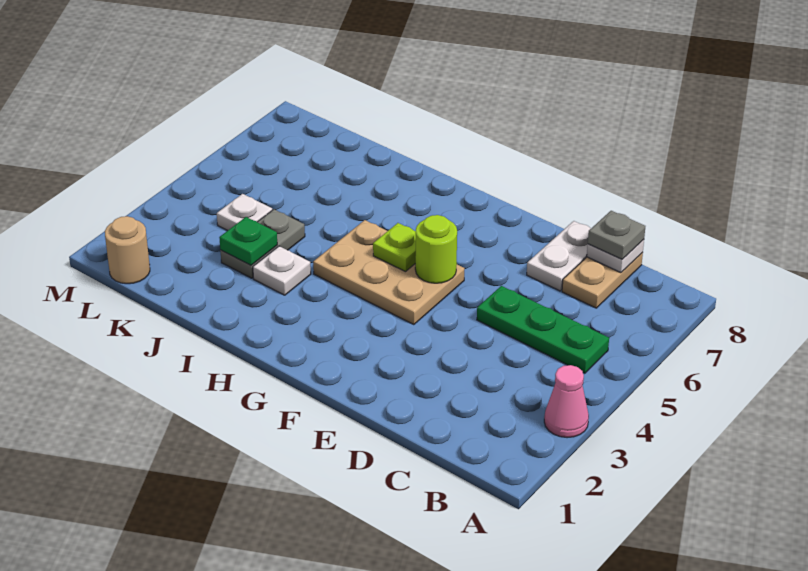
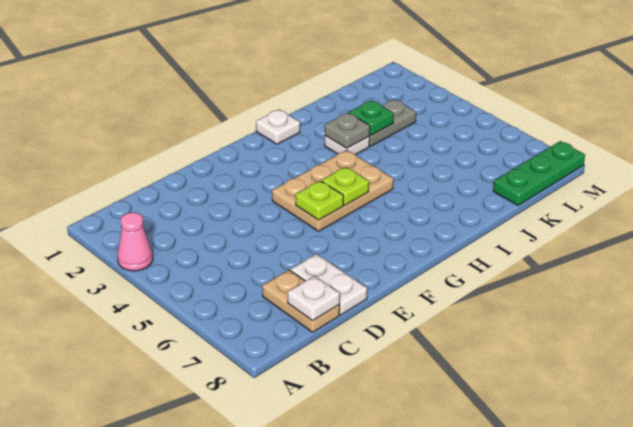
green plate B5:D5 level 1 -> green plate K8:M8 level 1
grey plate C8 level 3 -> grey plate I3 level 2
lime round brick F5 level 2 -> lime plate F5 level 2
grey plate J3:J4 level 1 -> grey plate J3:K3 level 1
white plate K4 level 1 -> white plate H1 level 1
tan round brick L1 level 1 -> none

